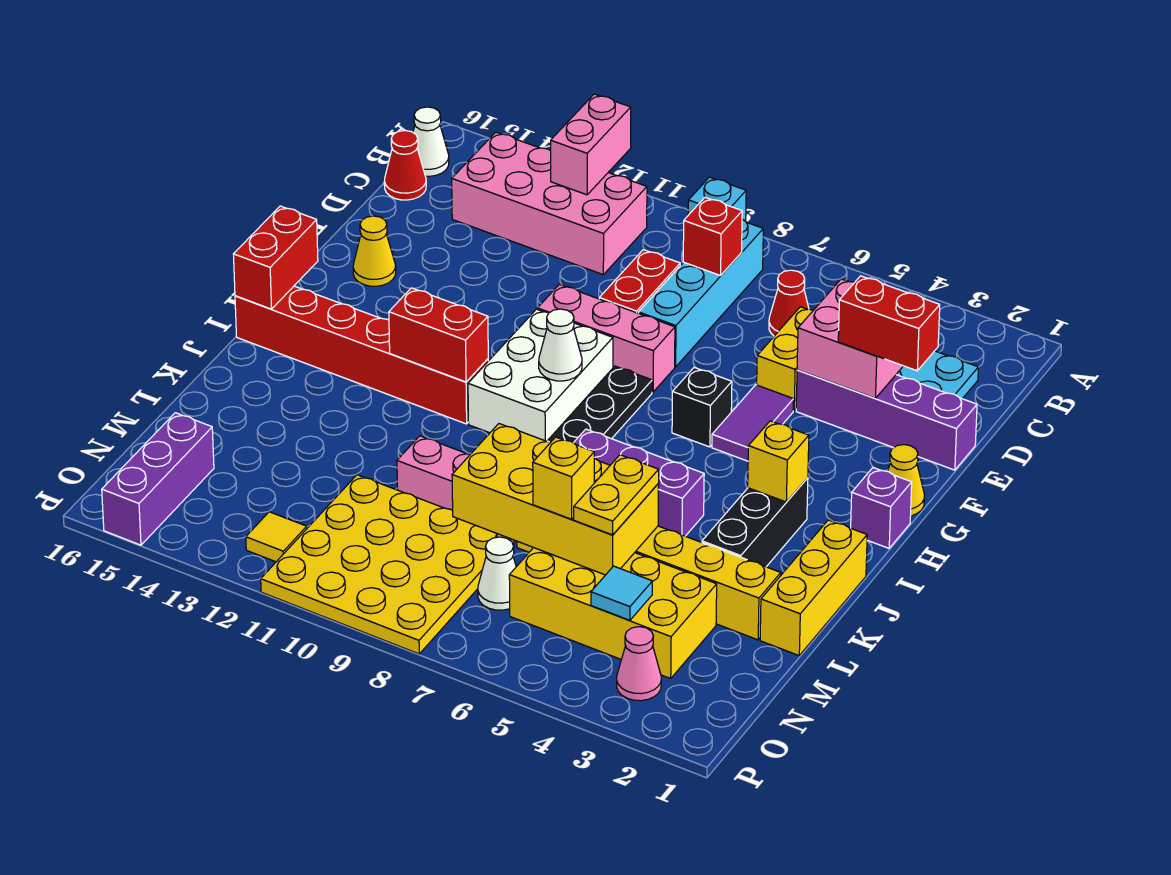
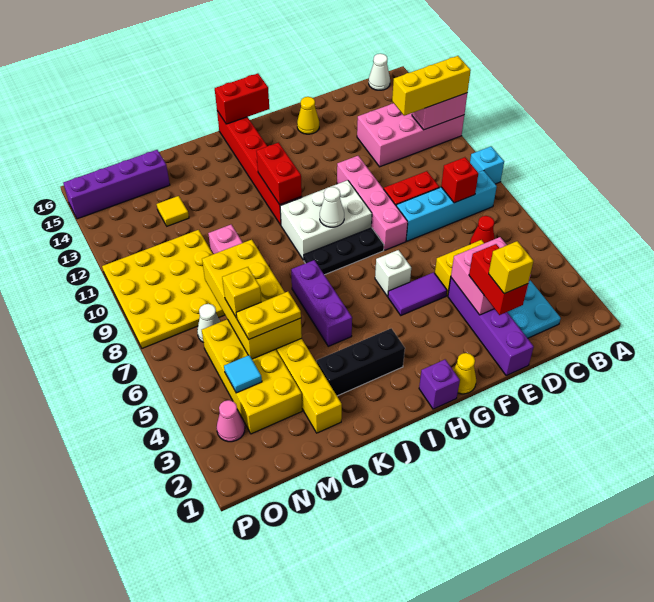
pink brick B11:C14 level 1 -> pink brick A12:D13 level 1
red cone C16 level 1 -> none
pink brick F8:F10 level 1 -> pink brick F8:F11 level 1
black brick G6 level 1 -> white brick G6 level 1
yellow brick I3 level 2 -> yellow brick E2 level 4
yellow brick J1:L1 level 1 -> yellow brick A12:C12 level 3
purple brick N15:P15 level 1 -> purple brick M15:P15 level 1
yellow tile O12 level 1 -> yellow tile M13 level 1

